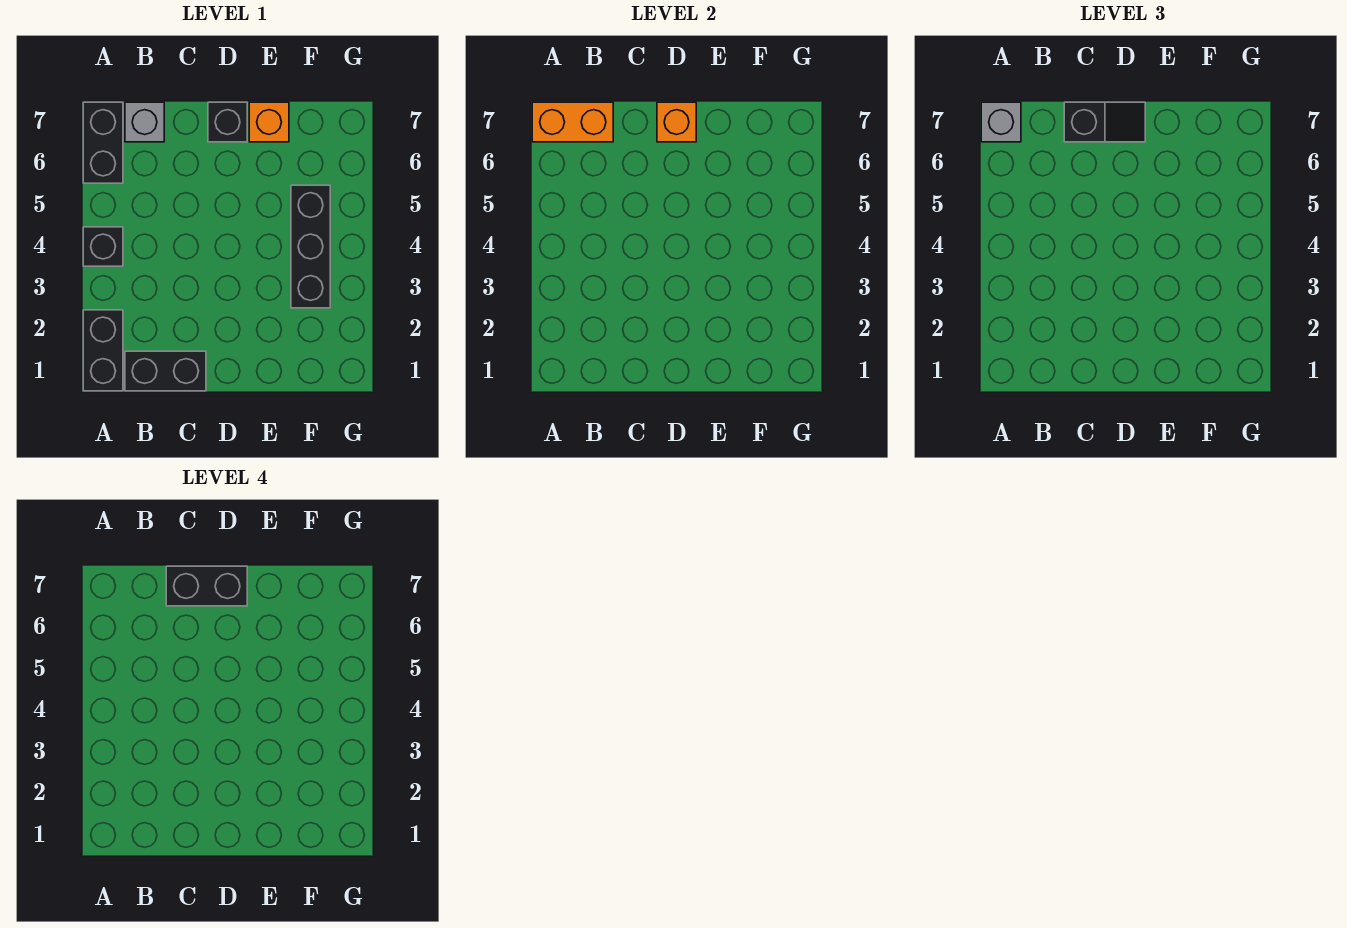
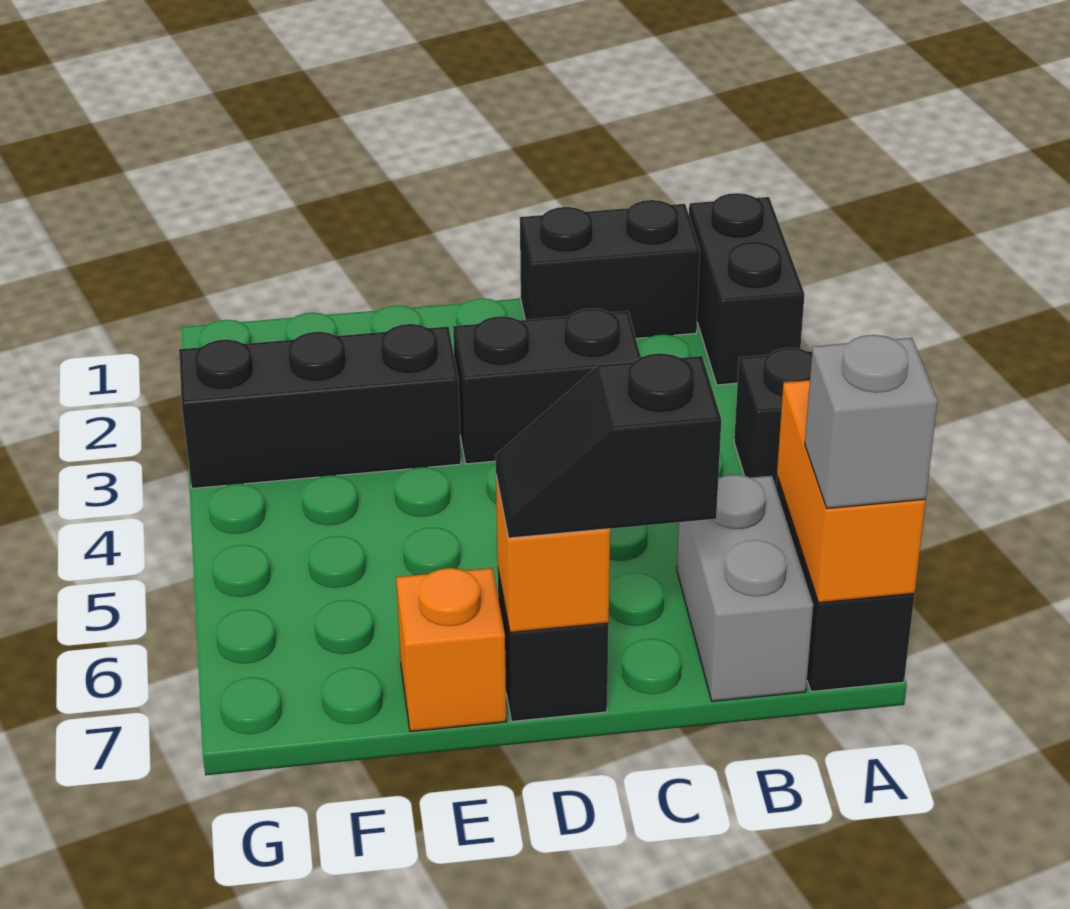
orange brick A7:B7 level 2 -> orange brick A6:A7 level 2
grey brick B7 level 1 -> grey brick B6:B7 level 1
black brick C7:D7 level 4 -> black brick C3:D3 level 1
black brick F3:F5 level 1 -> black brick E3:G3 level 1

